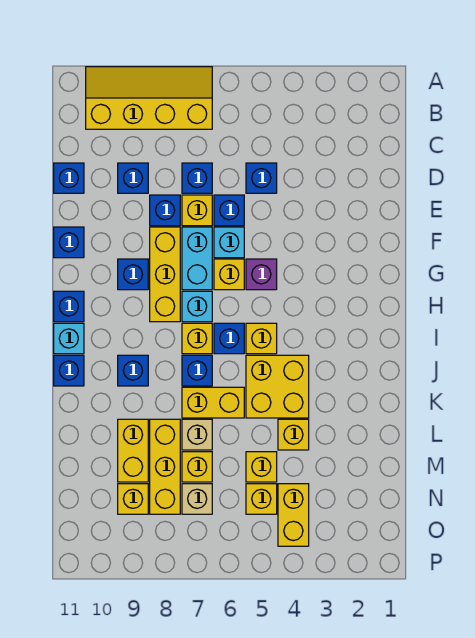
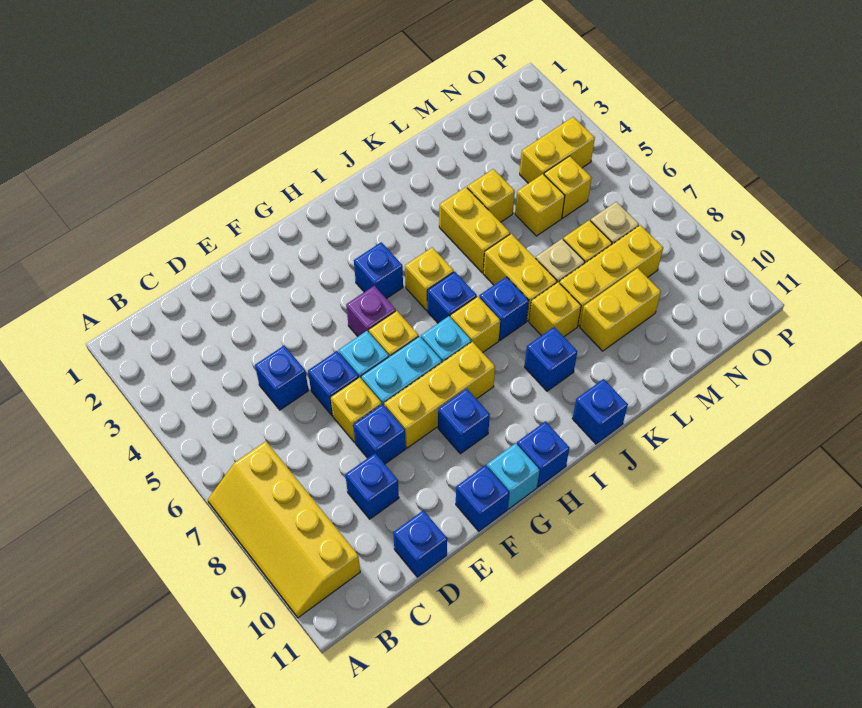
blue brick D7 level 1 -> blue brick H4 level 1
cyan brick I11 level 1 -> cyan brick G11 level 1
yellow brick J4:K5 level 1 -> yellow brick K4:K5 level 1
yellow brick N9 level 1 -> yellow brick K8 level 1

